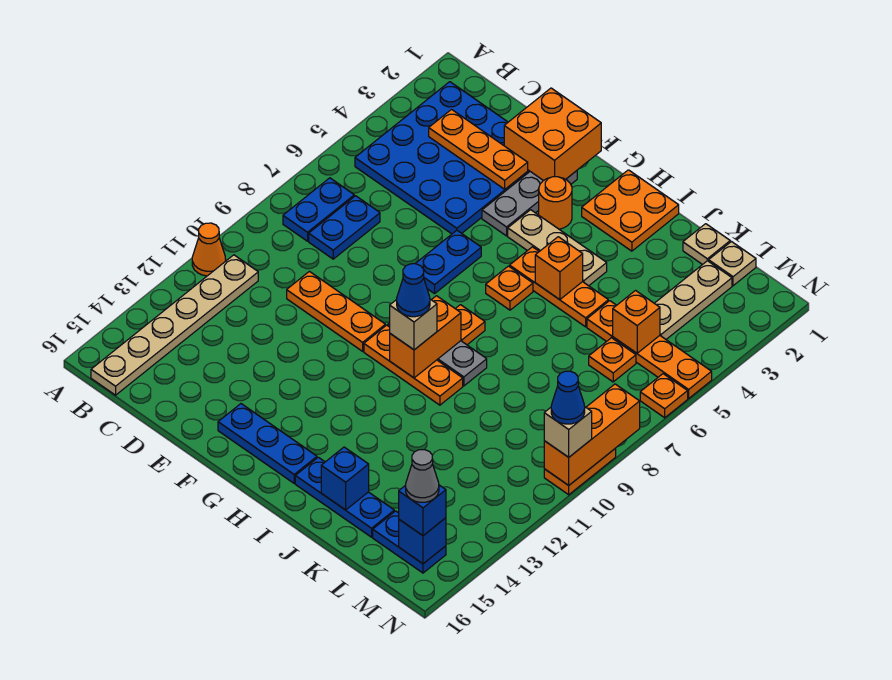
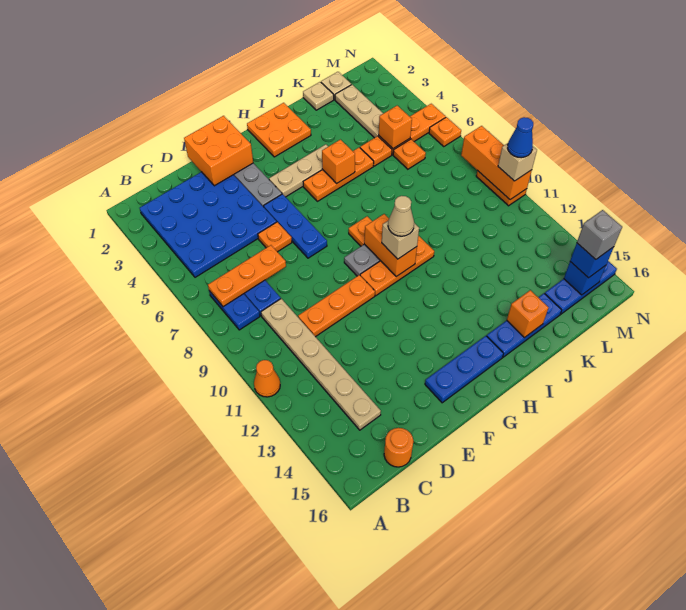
tan plate B11:B16 level 1 -> tan plate C9:C14 level 1
orange plate C3:E3 level 2 -> orange plate B7:D7 level 2
blue plate F6:F7 level 1 -> blue plate F5:F7 level 1
orange round brick G3 level 1 -> orange round brick C16 level 1
orange plate H6 level 1 -> orange plate E6 level 1
blue cone H10 level 4 -> tan cone H10 level 4
blue brick J15 level 2 -> orange brick J15 level 2
blue plate L15:M15 level 1 -> blue plate L15:N15 level 1
grey cone M15 level 4 -> grey brick M15 level 4

